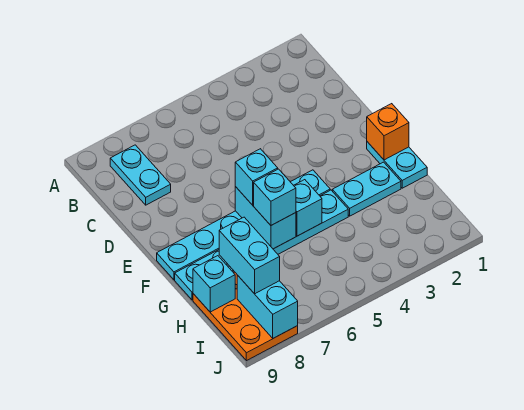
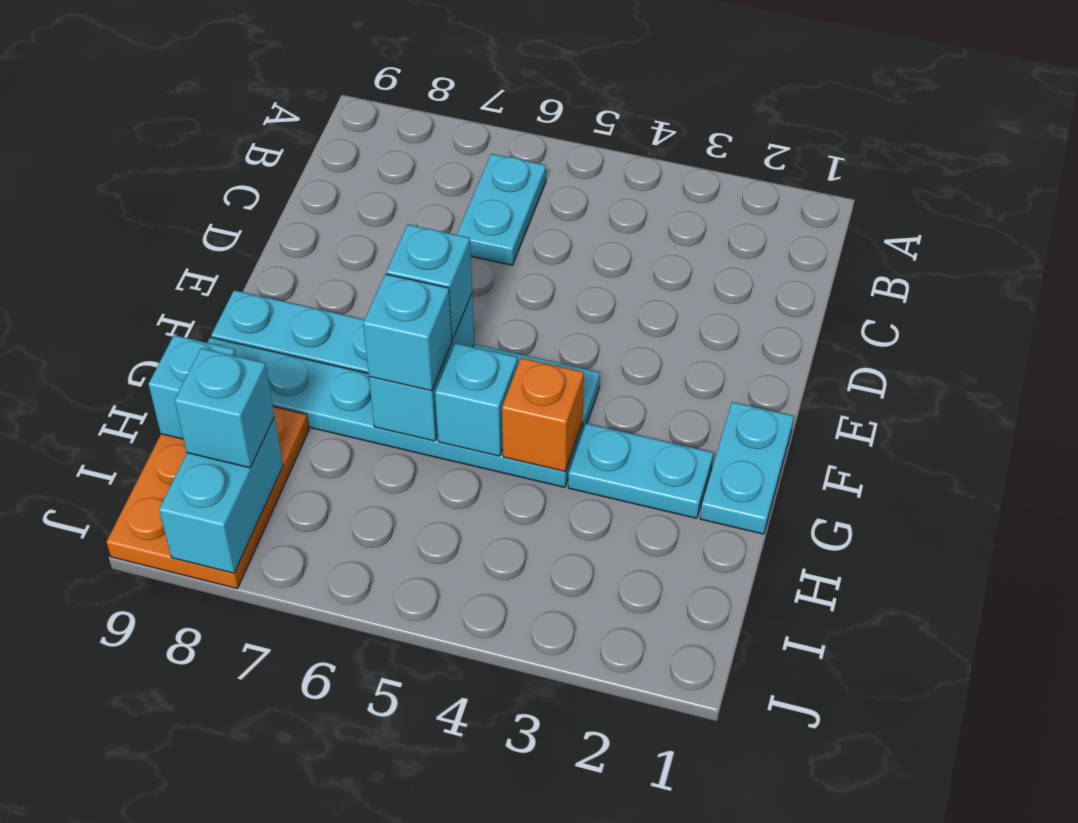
cyan plate B8:C8 level 1 -> cyan plate B6:C6 level 1
orange brick F1 level 2 -> orange brick G4 level 2
cyan brick H8:I8 level 3 -> cyan brick I8 level 3

